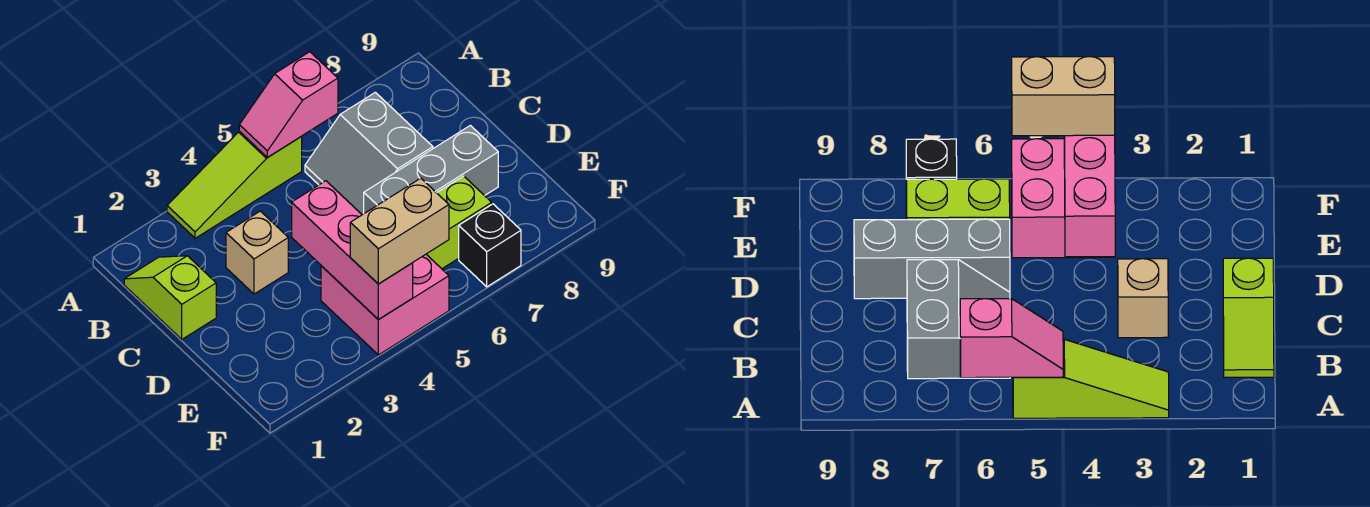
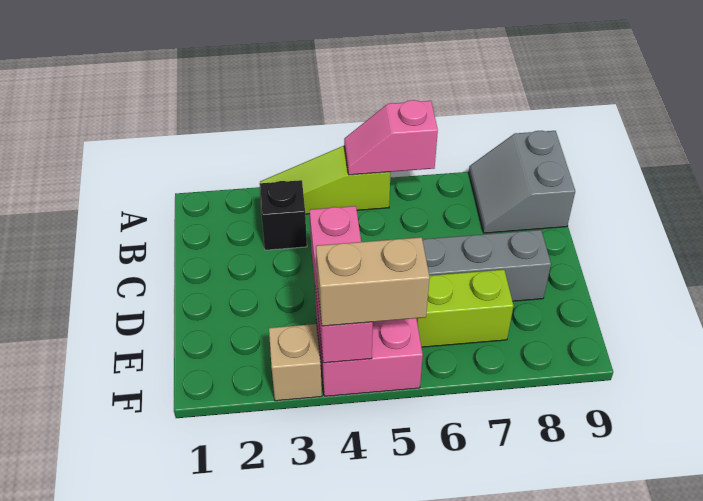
lime slope B1:C1 level 1 top C -> none
grey slope B6:C7 level 1 top 7 -> grey slope A8:B9 level 1 top 9
tan brick C3 level 1 -> tan brick F3 level 1
black brick F7 level 1 -> black brick B3 level 1

